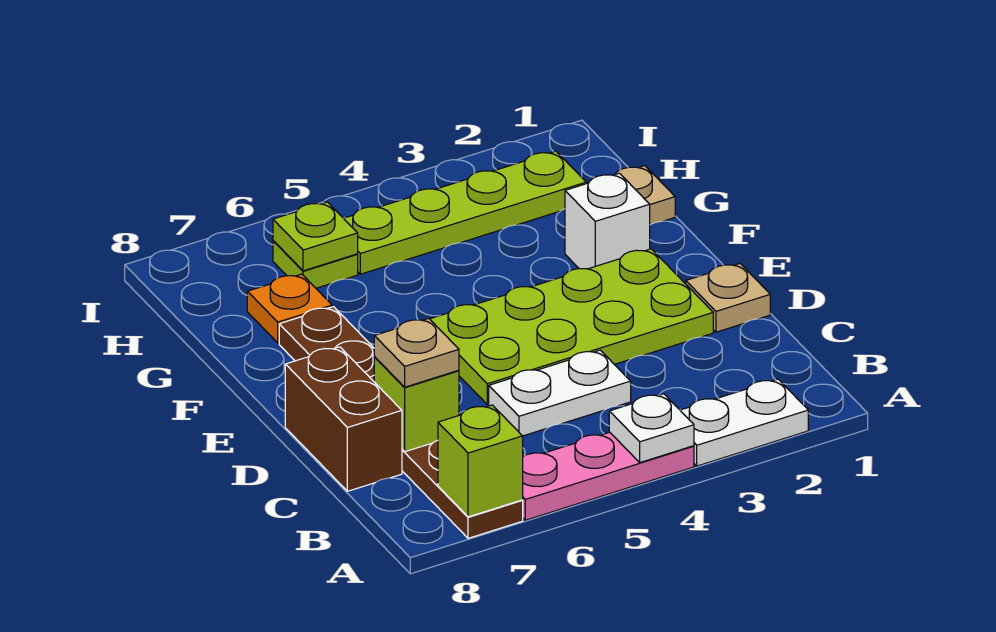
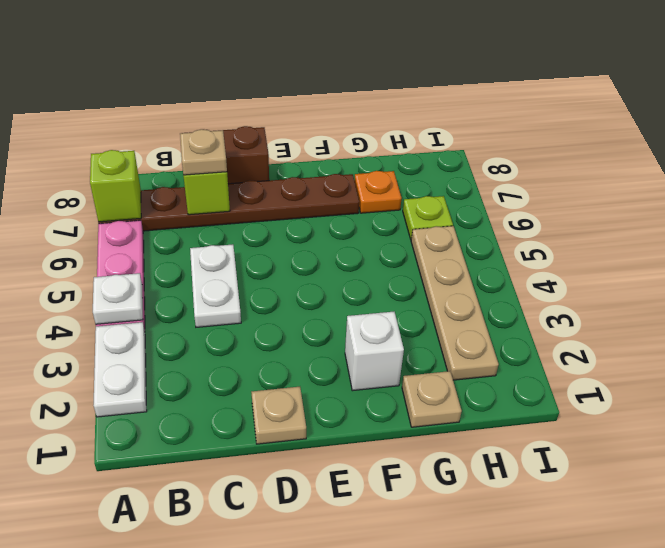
lime plate D2:E5 level 1 -> none
lime plate H2:H5 level 1 -> tan plate H2:H5 level 1
lime plate H6 level 2 -> none

